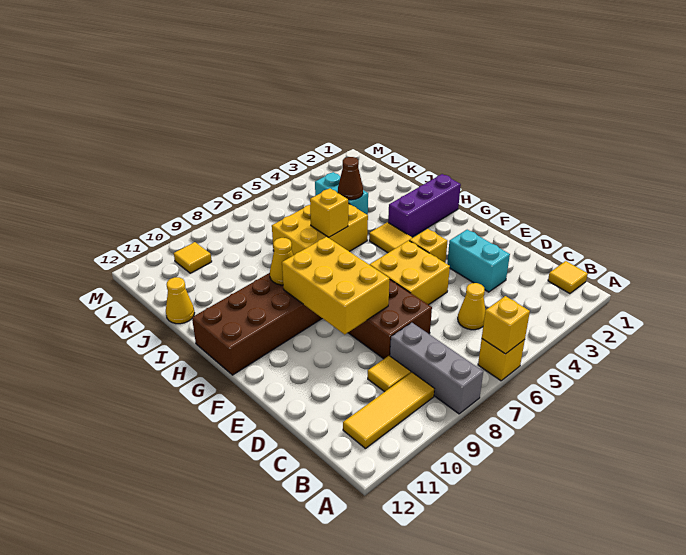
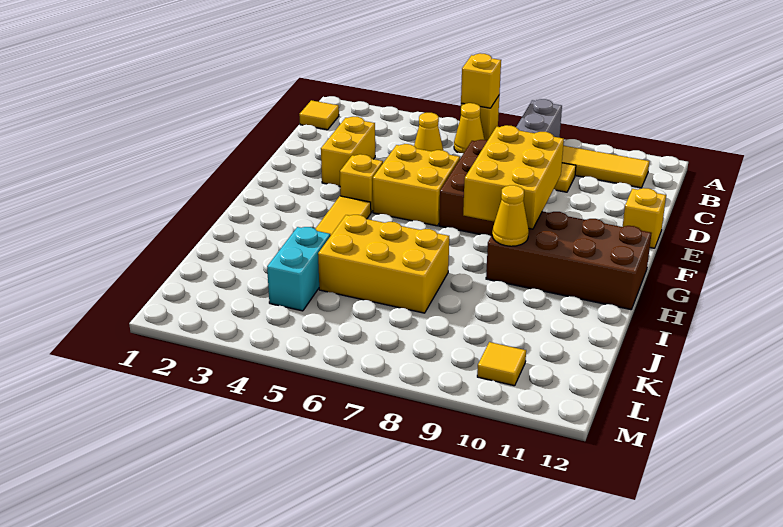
cyan brick D3:E3 level 1 -> yellow brick D3:E3 level 1
purple brick H1:H3 level 1 -> none
yellow brick I6 level 2 -> yellow brick E12 level 1
brown cone J4 level 2 -> none
yellow cone J12 level 1 -> yellow cone B6 level 1

